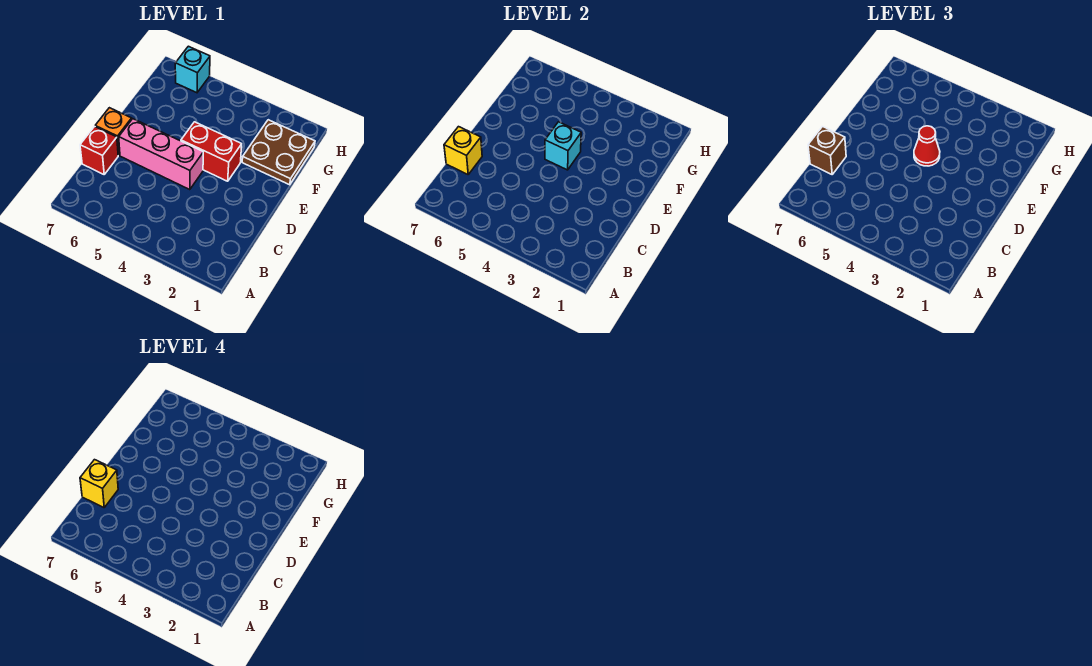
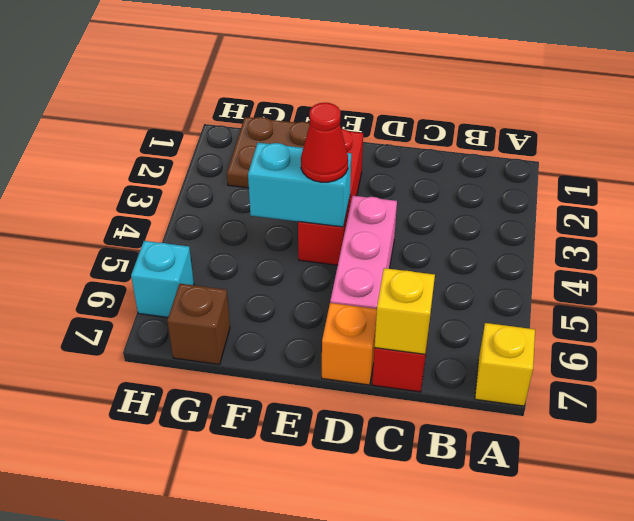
brown brick C7 level 3 -> brown brick G7 level 1
yellow brick C7 level 4 -> yellow brick A7 level 1
red brick E3:E4 level 1 -> red brick E2:E4 level 1
cyan brick E4 level 2 -> cyan brick E4:F4 level 2

